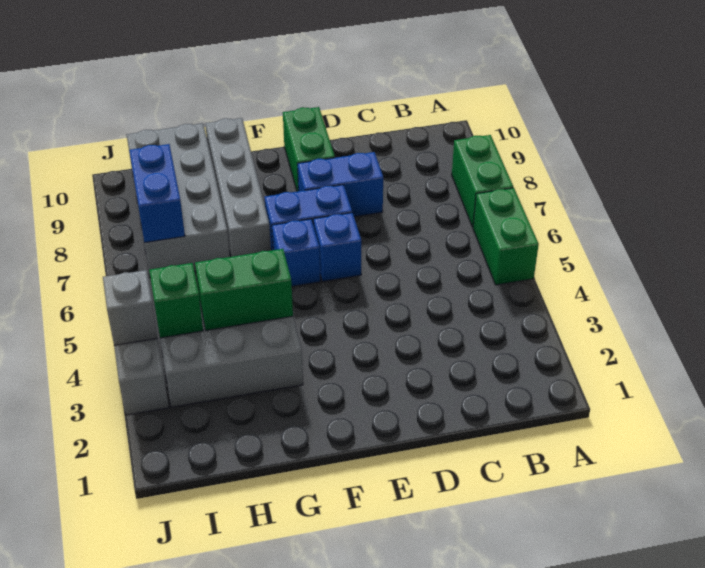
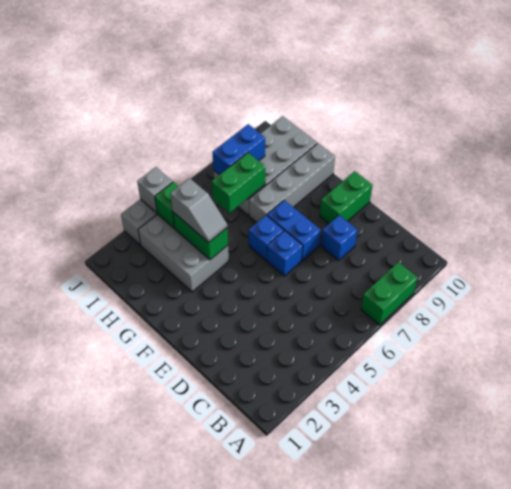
green brick A5:A6 level 1 -> green brick H6:H7 level 2
blue brick D8:E8 level 1 -> blue brick D8 level 1
none -> grey slope G4:H4 level 3 top H

